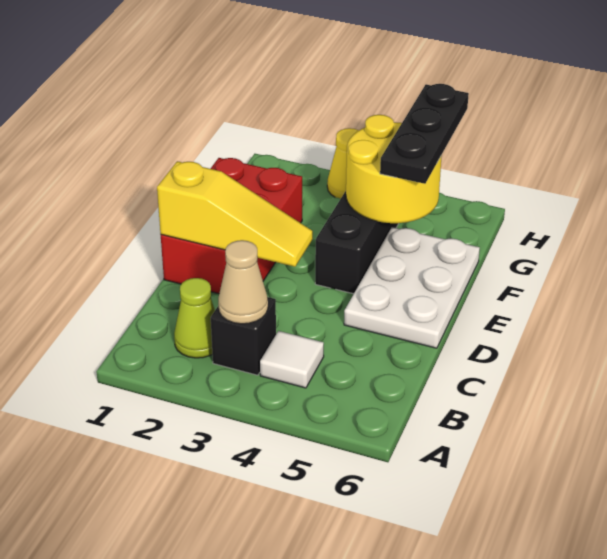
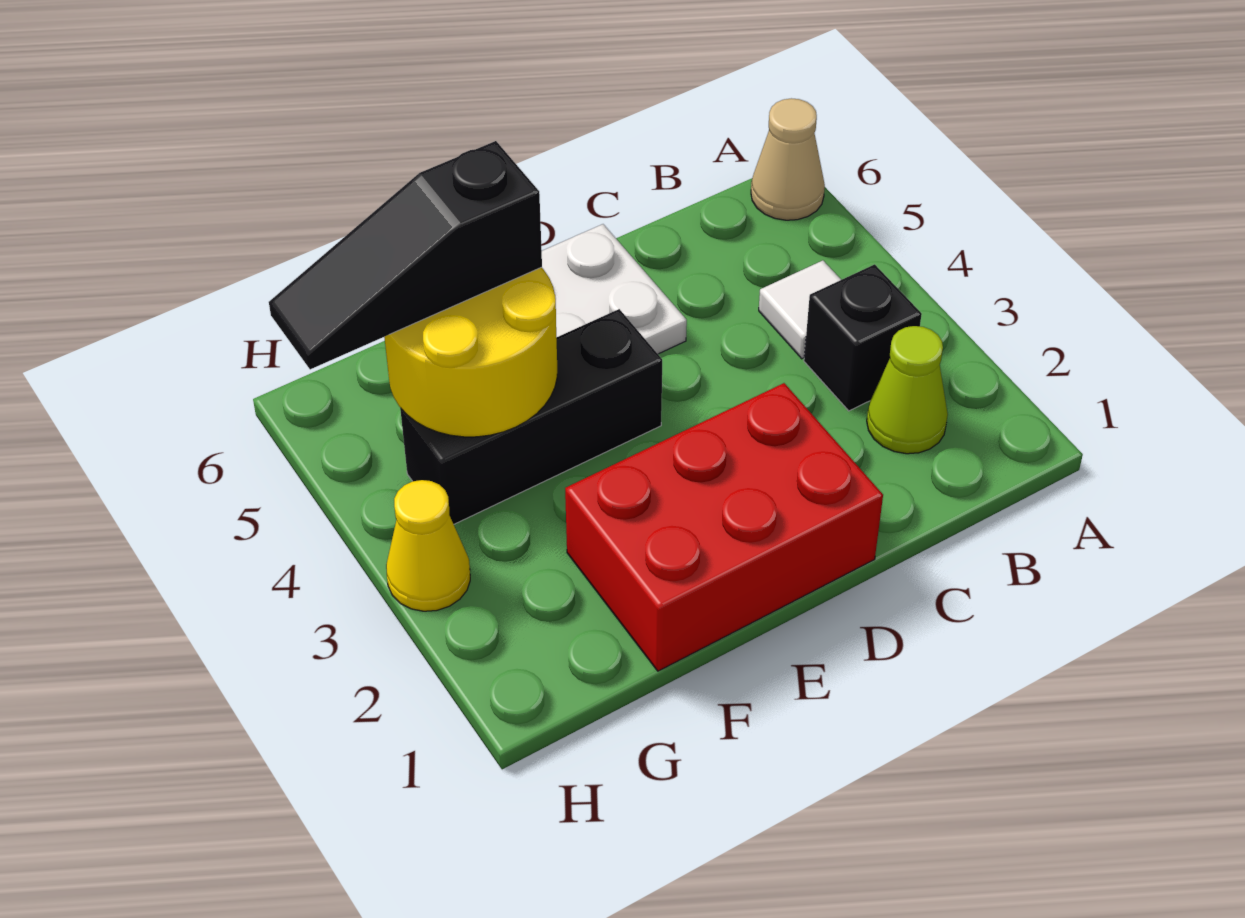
tan cone B3 level 2 -> tan cone A6 level 1
yellow slope D1:D3 level 2 top 1 -> none
black plate F5:H5 level 3 -> black slope F5:H5 level 3 top F

